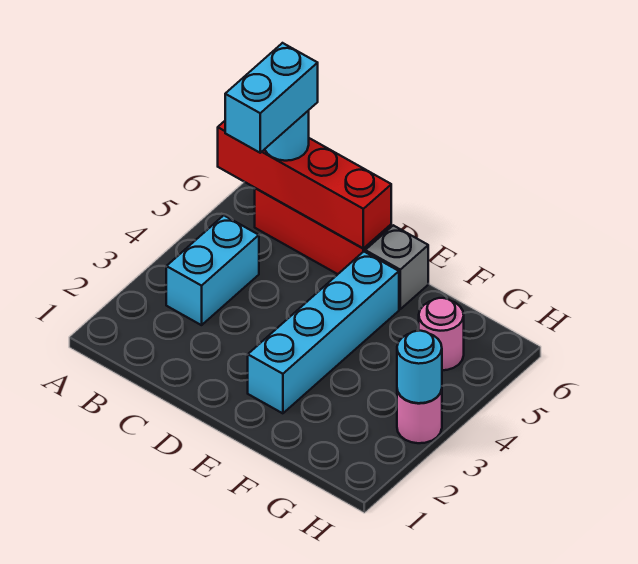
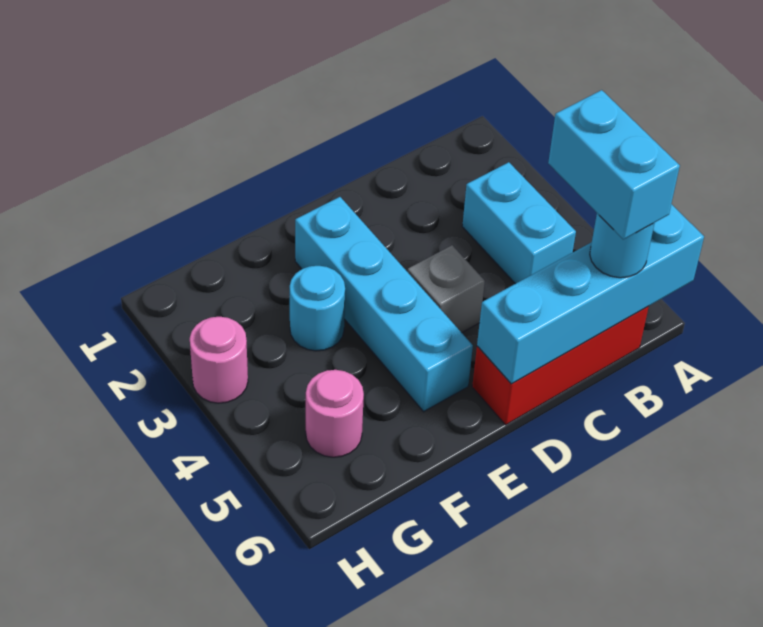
red brick A6:D6 level 2 -> cyan brick A6:D6 level 2
grey brick E6 level 1 -> grey brick D4 level 1
cyan round brick H3 level 2 -> cyan round brick F3 level 1

